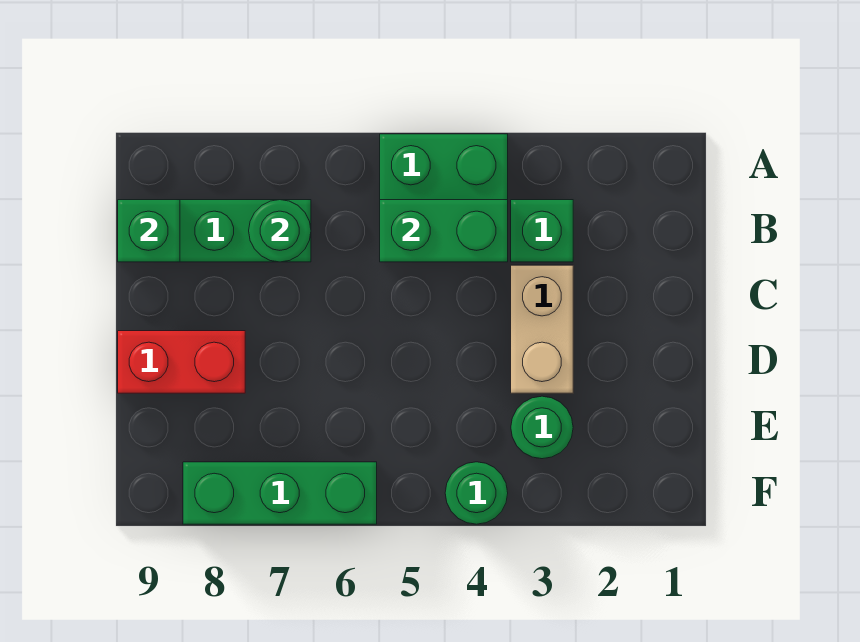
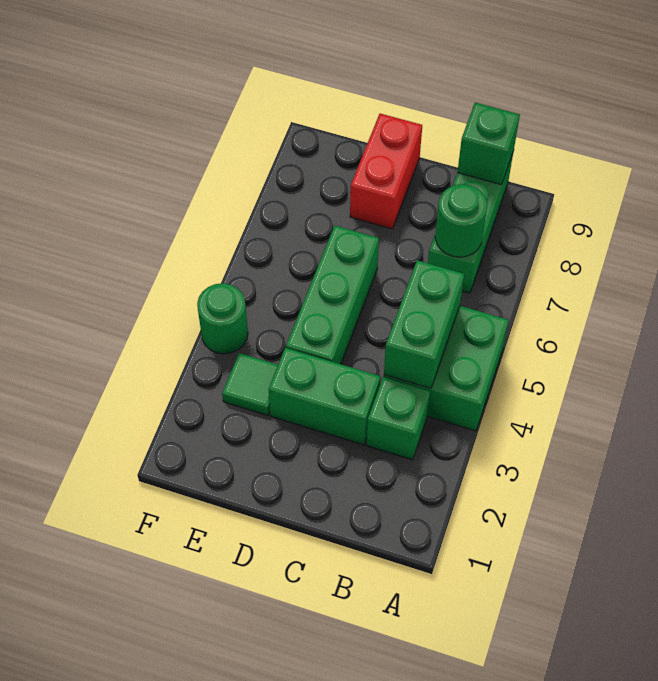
tan brick C3:D3 level 1 -> green brick C3:D3 level 1
green round brick E3 level 1 -> green tile E3 level 1
green brick F6:F8 level 1 -> green brick D4:D6 level 1

